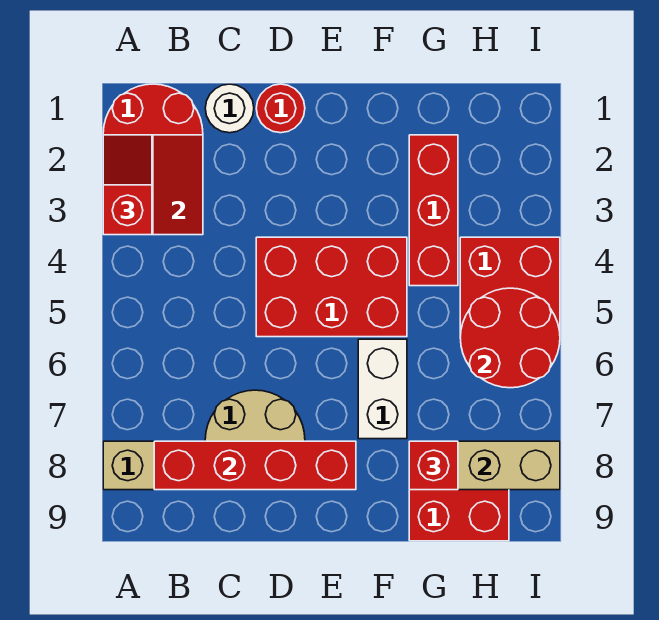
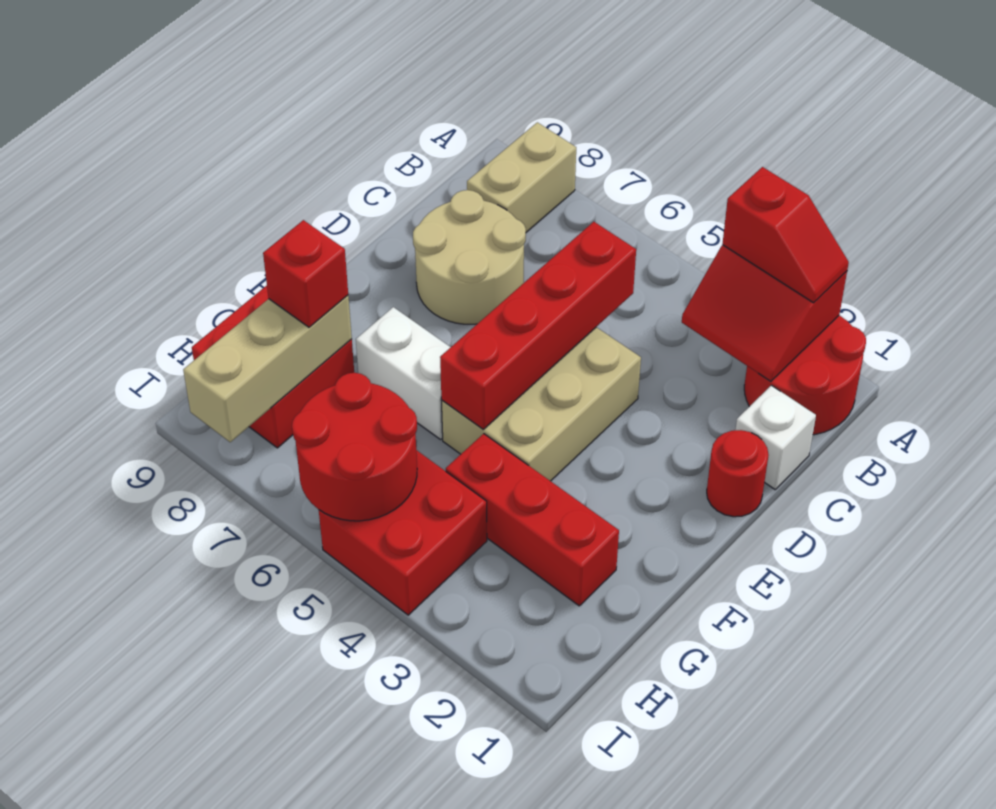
red brick B8:E8 level 2 -> red brick C5:F5 level 2
white round brick C1 level 1 -> white brick C1 level 1
red brick D4:F5 level 1 -> tan brick D4:F5 level 1

